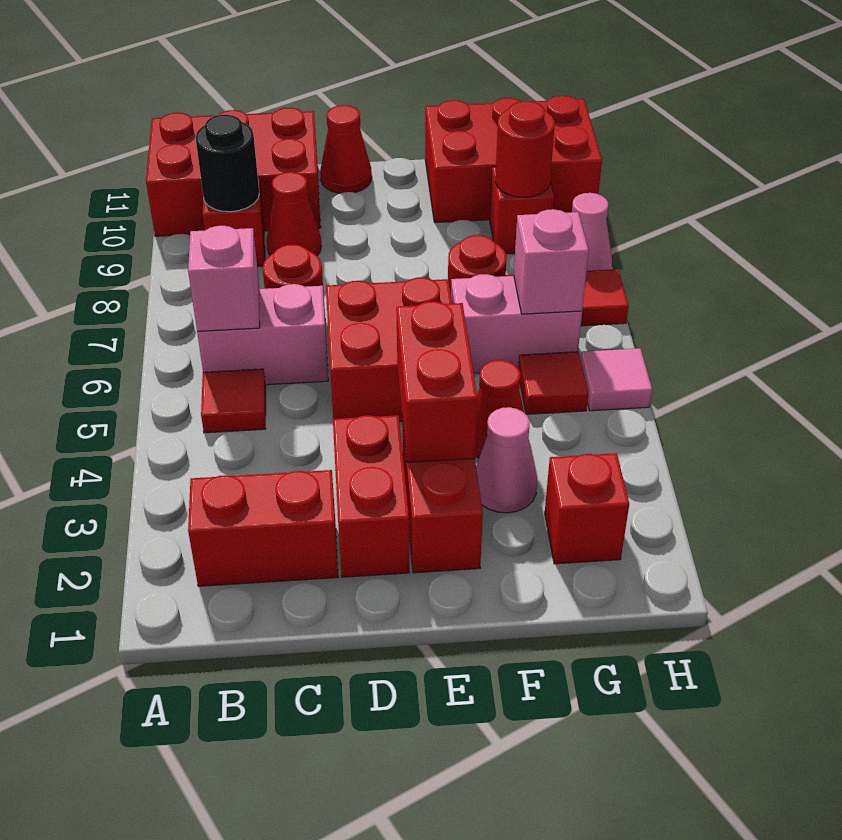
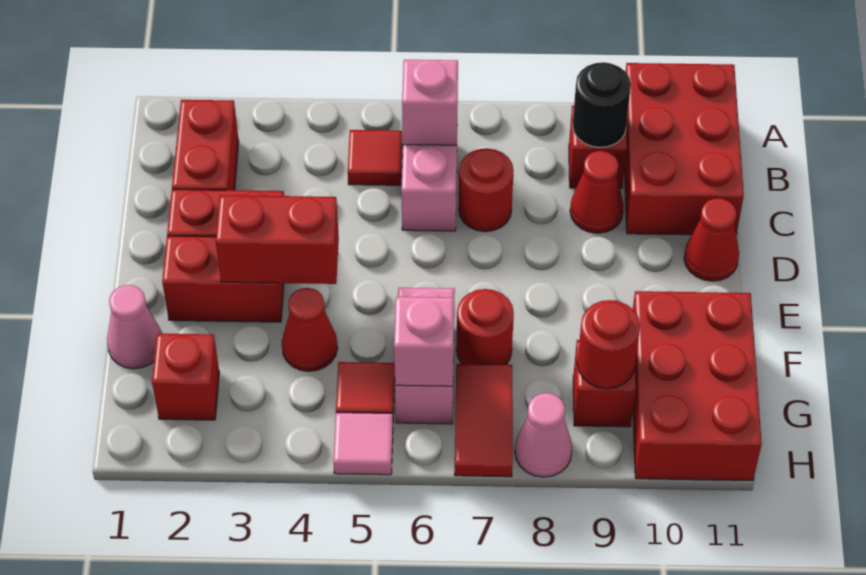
red brick D5:E6 level 1 -> none
pink cone F3 level 1 -> pink cone F1 level 1

